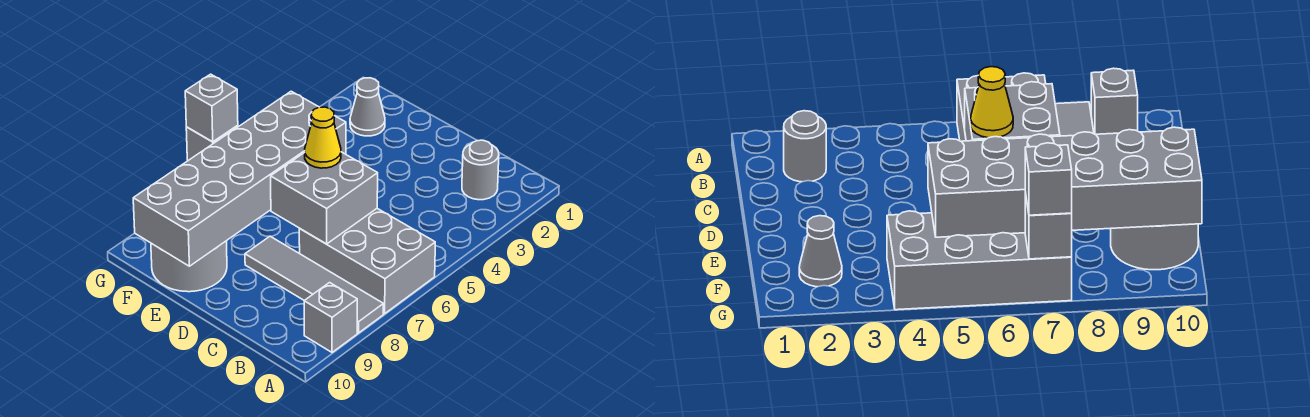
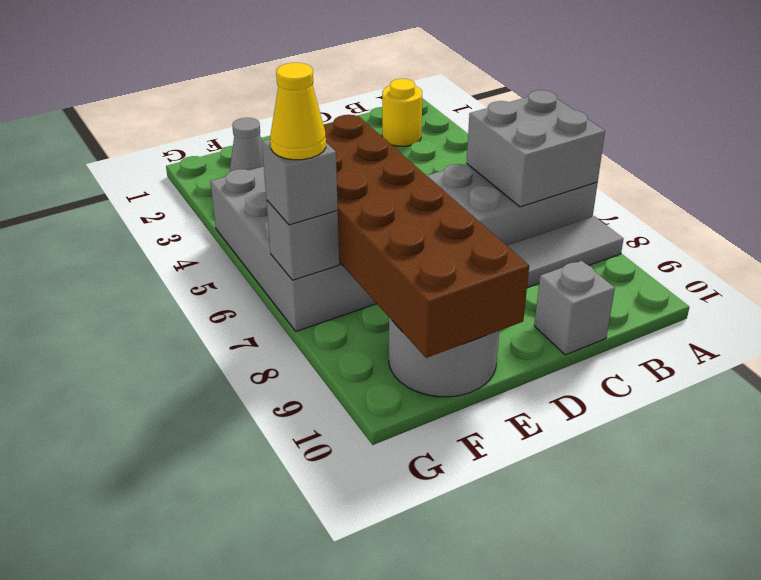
grey brick A9 level 1 -> grey brick C10 level 1
grey round brick B2 level 1 -> yellow round brick B2 level 1
grey brick C6:D7 level 2 -> grey brick A6:B7 level 2
yellow cone D6 level 3 -> yellow cone G7 level 4
grey brick E5:F10 level 2 -> brown brick E5:F10 level 2

